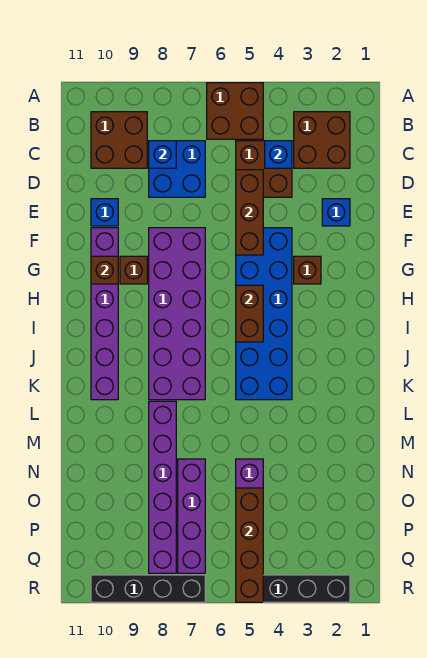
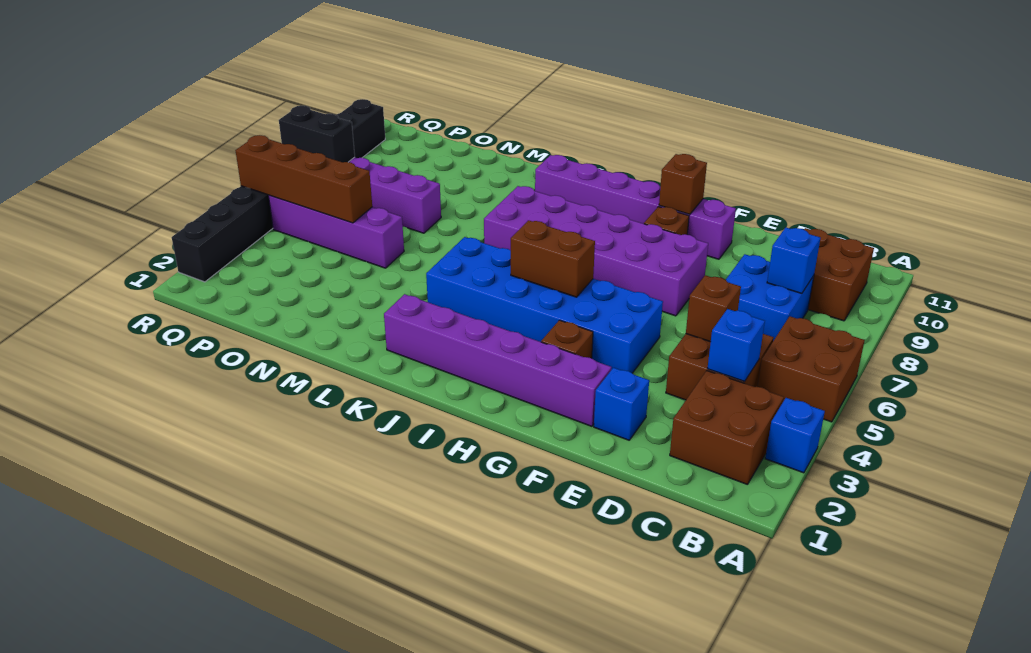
brown brick D5:F5 level 2 -> brown brick D5 level 2
blue brick E10 level 1 -> blue brick A3 level 1
purple brick L8:Q8 level 1 -> purple brick F2:K2 level 1
none -> black brick Q7:R7 level 2

